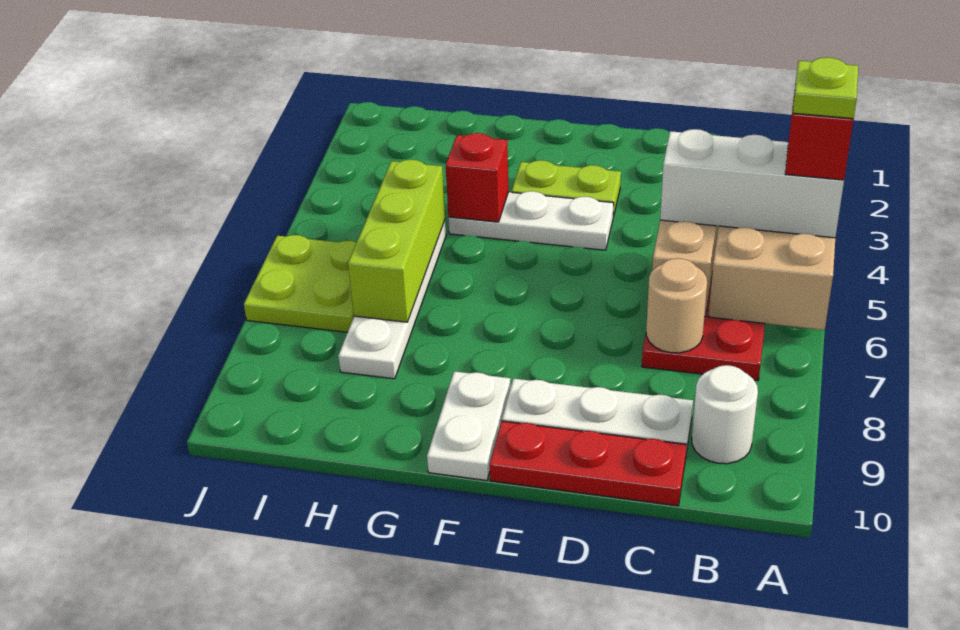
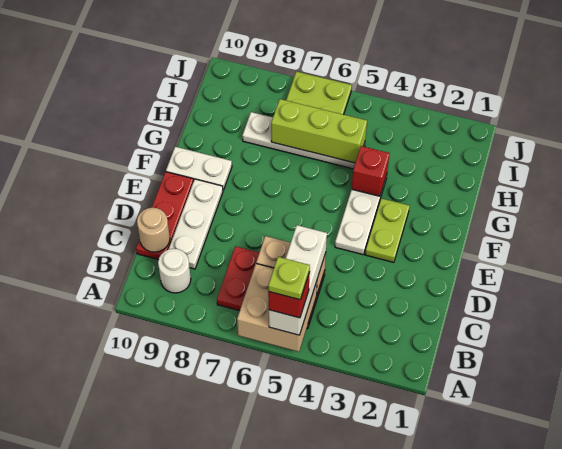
tan round brick C7 level 2 -> tan round brick C10 level 2

